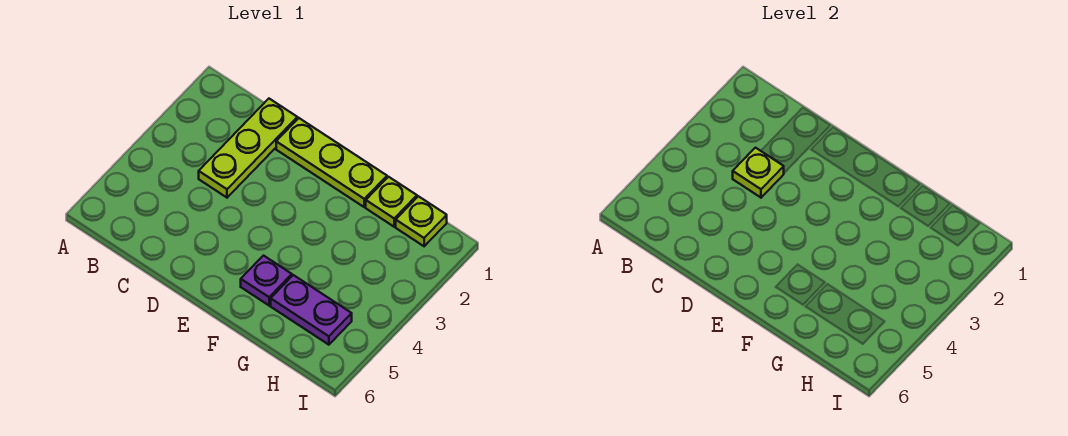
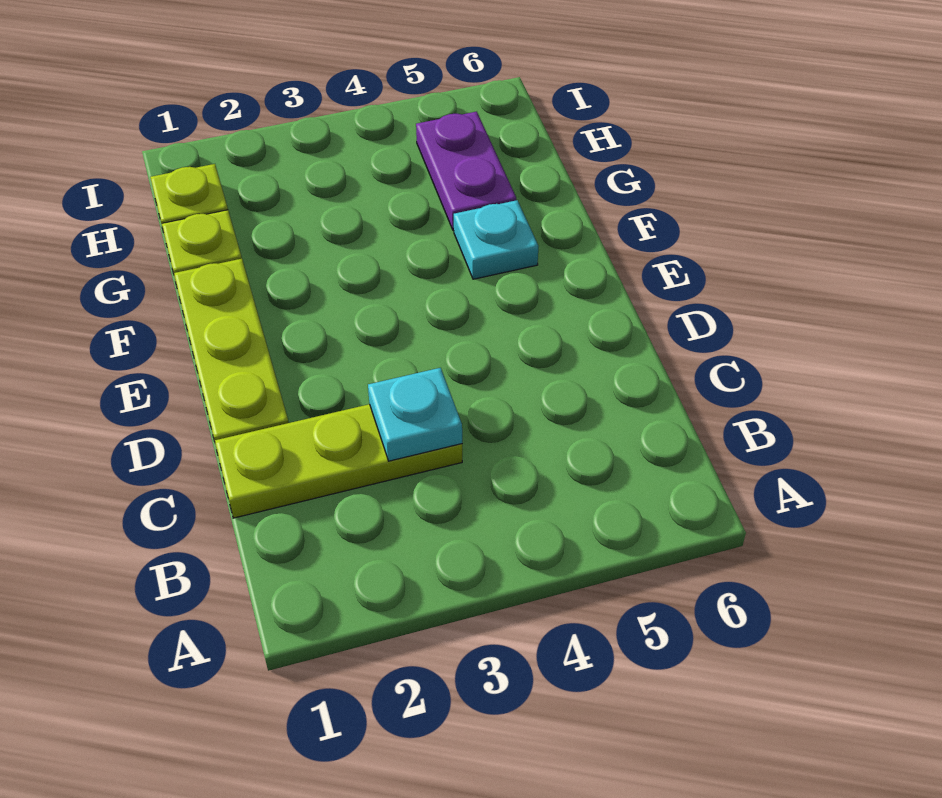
lime plate C3 level 2 -> cyan plate C3 level 2
purple plate F5 level 1 -> cyan plate F5 level 1

